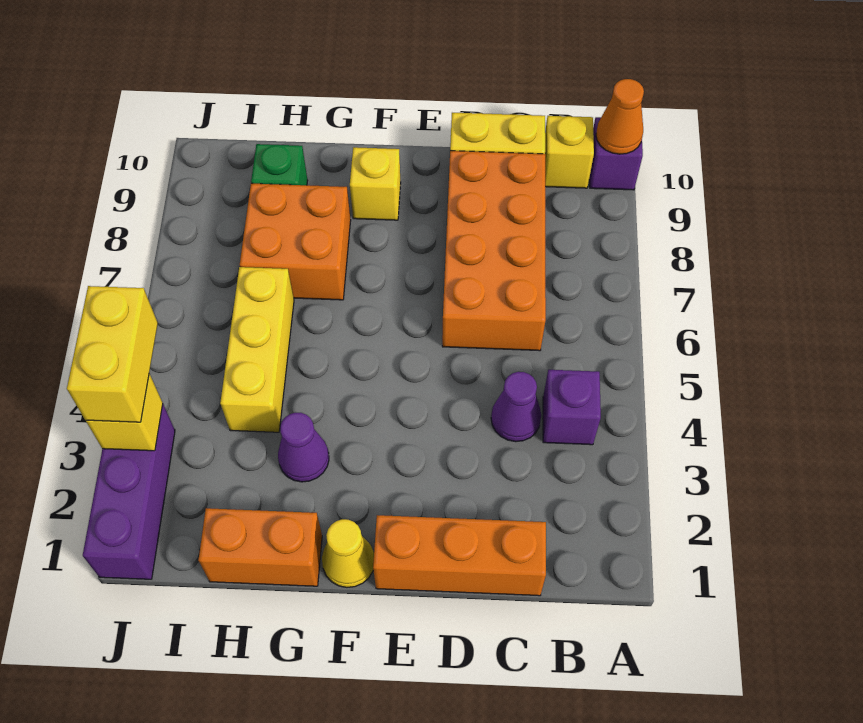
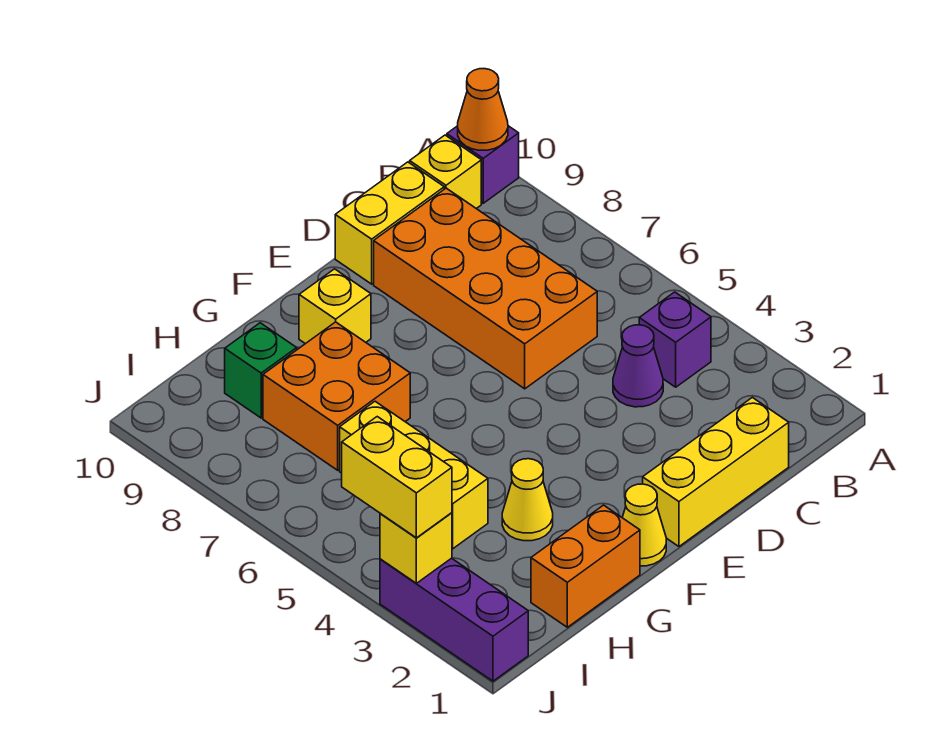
orange brick C1:E1 level 1 -> yellow brick C1:E1 level 1
purple cone G3 level 1 -> yellow cone G3 level 1

